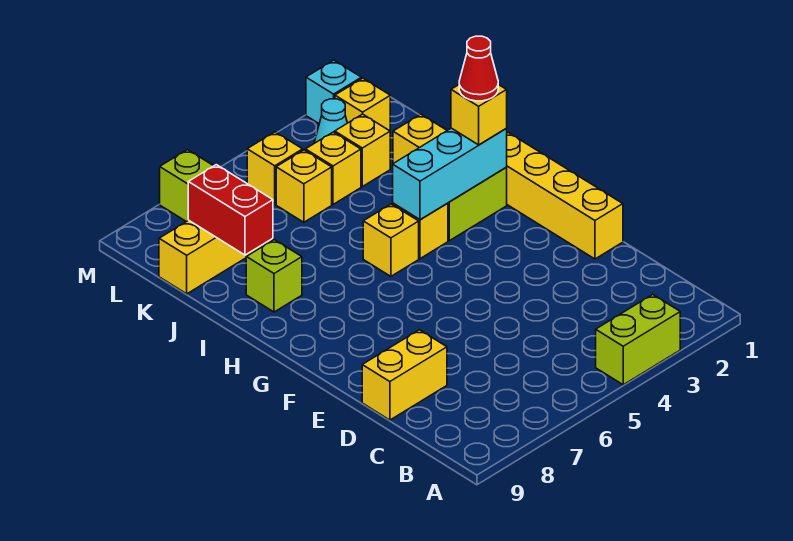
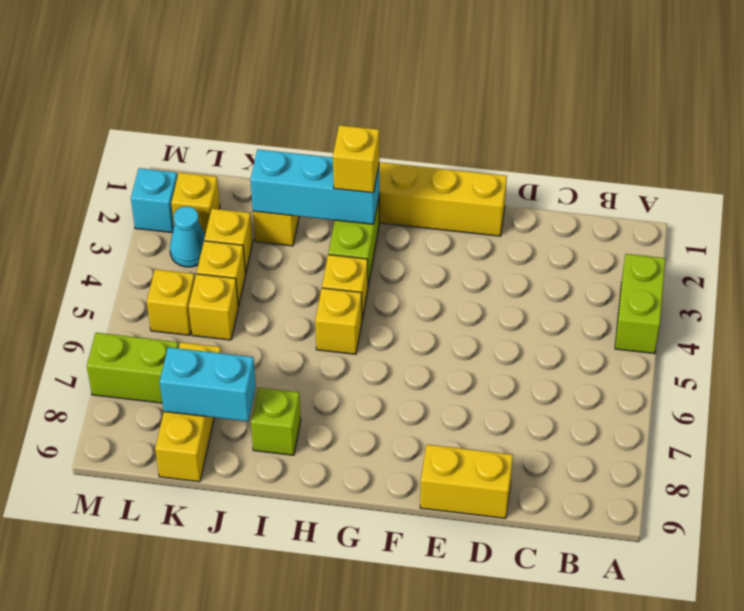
yellow brick D8:D9 level 1 -> yellow brick D9:E9 level 1
cyan brick H2:H4 level 2 -> cyan brick H2:J2 level 2
red cone H2 level 4 -> none
red brick J8:K8 level 2 -> cyan brick J8:K8 level 2

